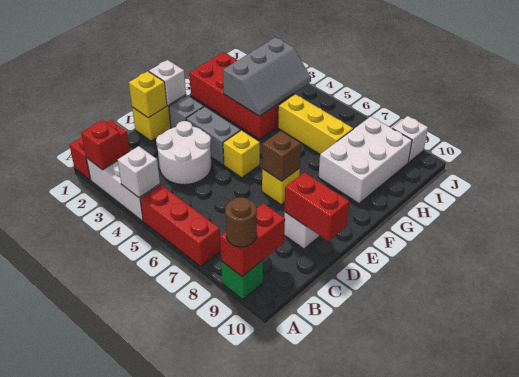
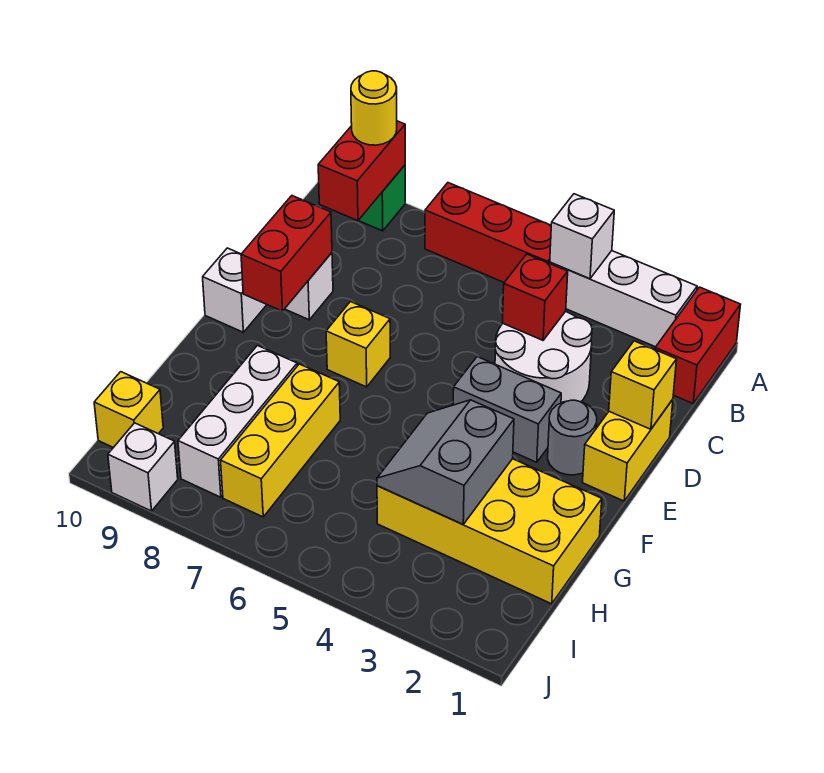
red brick A2 level 2 -> red brick C4 level 2
brown round brick A9 level 3 -> yellow round brick A9 level 3
red brick D9:D10 level 2 -> red brick D9:E9 level 2
white brick E1 level 2 -> white brick E10 level 1
grey brick E2 level 1 -> grey round brick E2 level 1
yellow brick E5 level 1 -> yellow brick I10 level 1
brown brick E7 level 2 -> none
red brick G1:H4 level 1 -> yellow brick G1:H4 level 1
grey slope G3:I4 level 2 top 3 -> grey slope G3:H4 level 2 top 3
white brick G8:I9 level 1 -> white brick G8:I8 level 1
yellow brick H5:H7 level 1 -> yellow brick G7:I7 level 1

